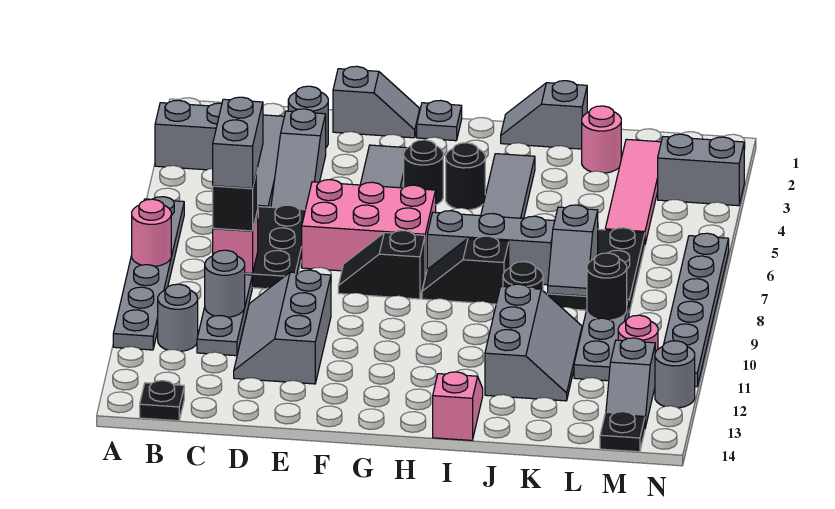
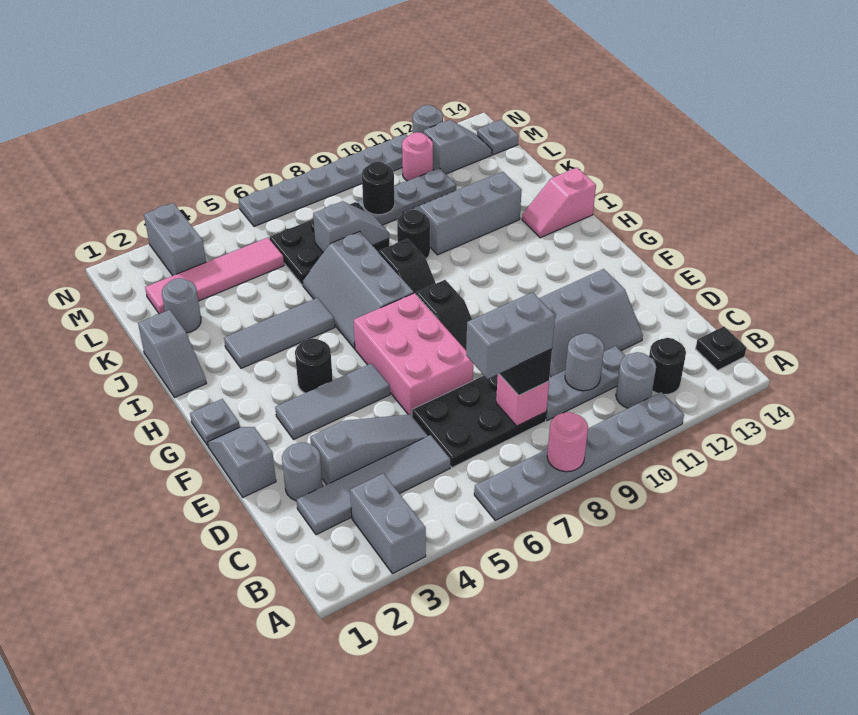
black round brick H4 level 1 -> black round brick B12 level 1
pink round brick K2 level 1 -> grey round brick K2 level 1
black plate M14 level 1 -> grey plate M14 level 1

